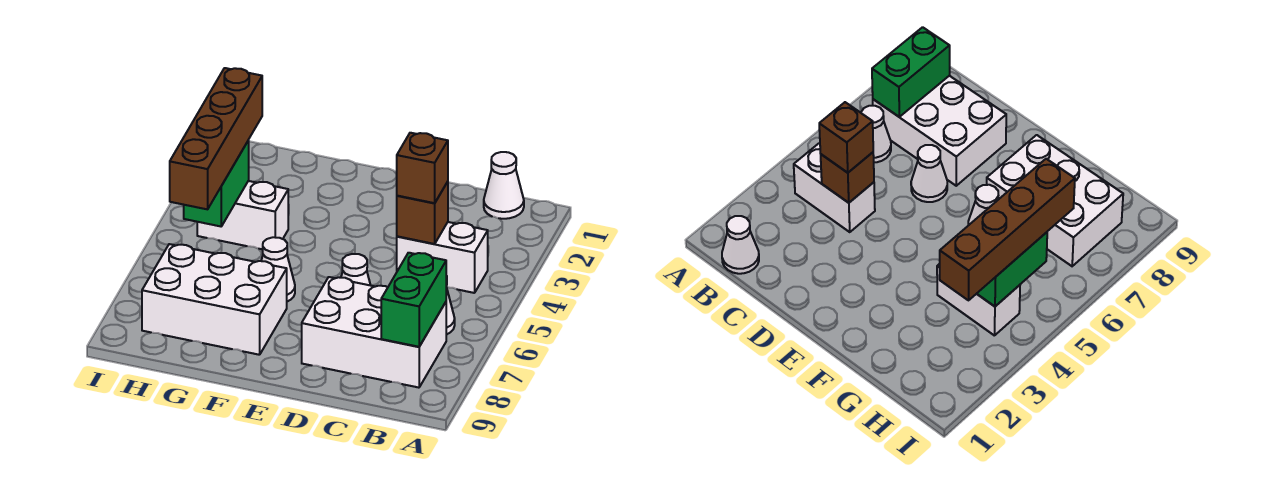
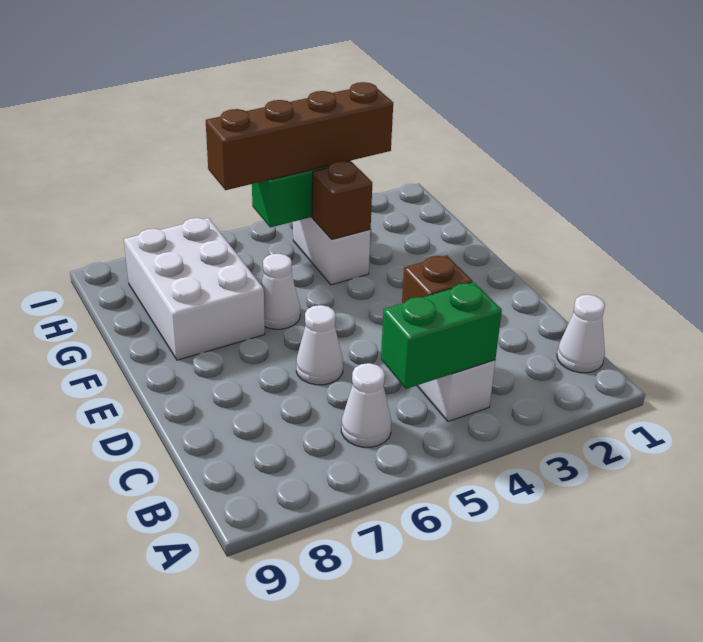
white brick B7:D8 level 1 -> none
green brick B7:B8 level 2 -> green brick B4:B5 level 2
brown brick C4 level 3 -> brown brick G4 level 2

